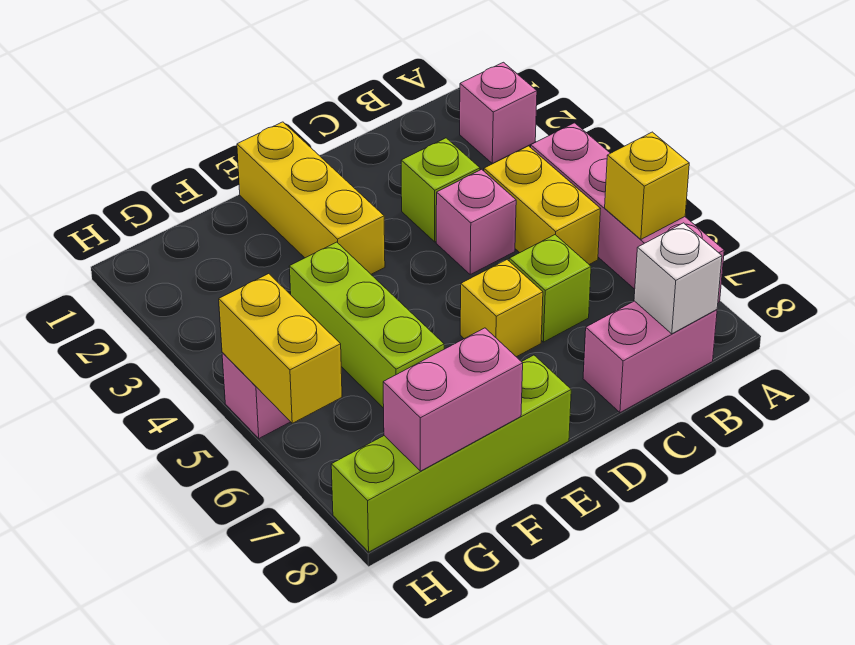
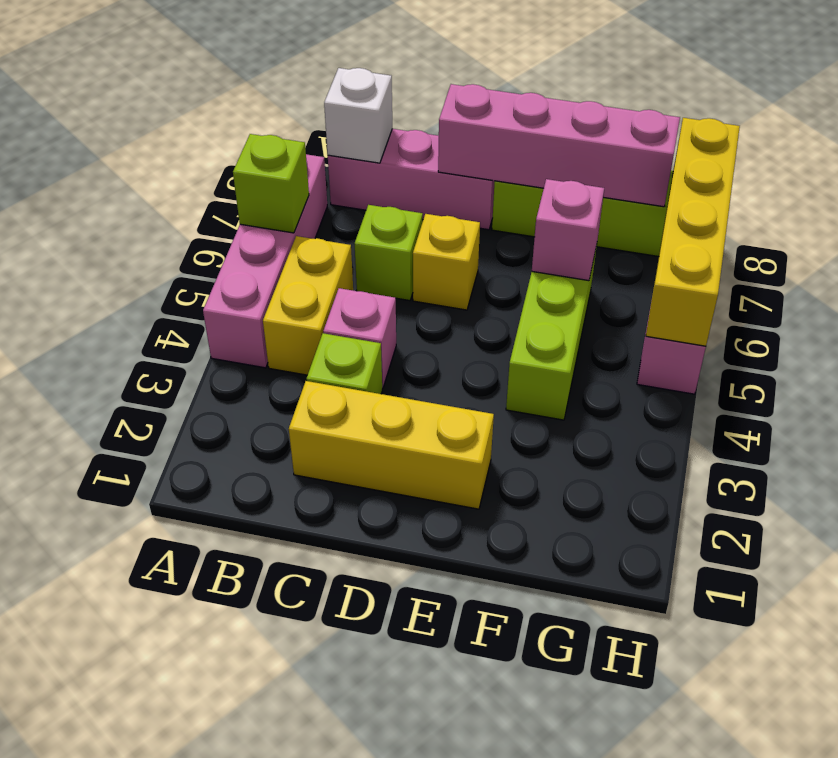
pink brick A2 level 1 -> pink brick F6 level 2
yellow brick A6 level 2 -> lime brick A6 level 2
pink brick B8:C8 level 1 -> pink brick B8:D8 level 1
yellow brick E1:E3 level 1 -> yellow brick C2:E2 level 1
pink brick F8:G8 level 2 -> pink brick D8:G8 level 2
yellow brick H5:H6 level 2 -> yellow brick H5:H8 level 2

